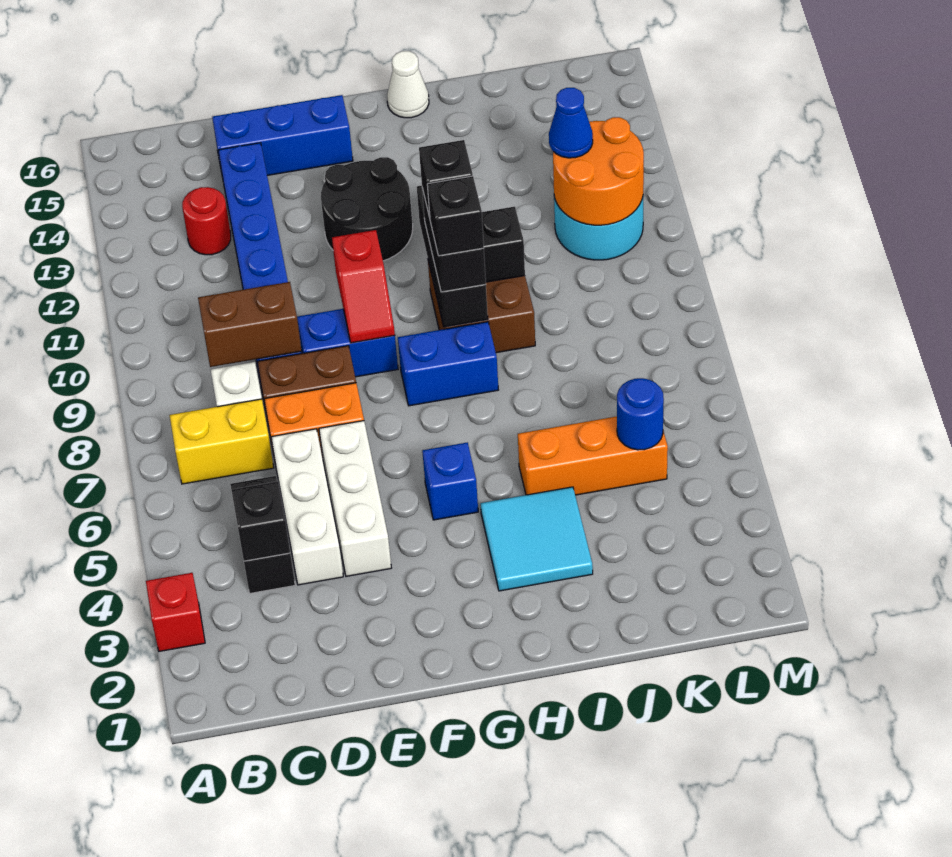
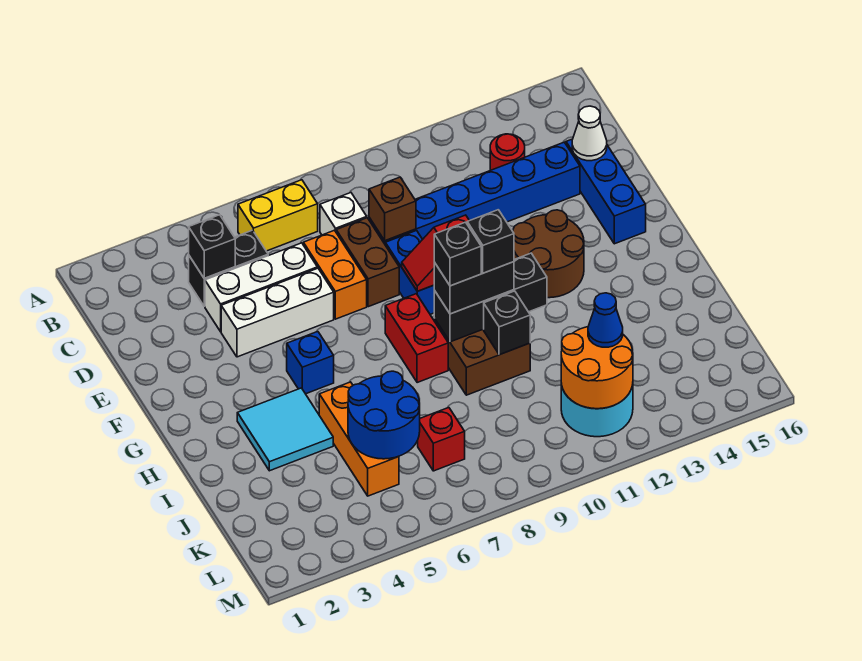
red brick A3 level 1 -> red brick K7 level 1
yellow brick B7:C7 level 1 -> yellow brick B6:B7 level 1
brown brick C9:D9 level 2 -> brown brick D9 level 2
black round brick F12:G13 level 1 -> brown round brick F12:G13 level 1
blue brick G8:H8 level 1 -> red brick G8:H8 level 1
white cone H16 level 1 -> white cone D15 level 2
blue round brick K5 level 2 -> blue round brick J5:K6 level 2

